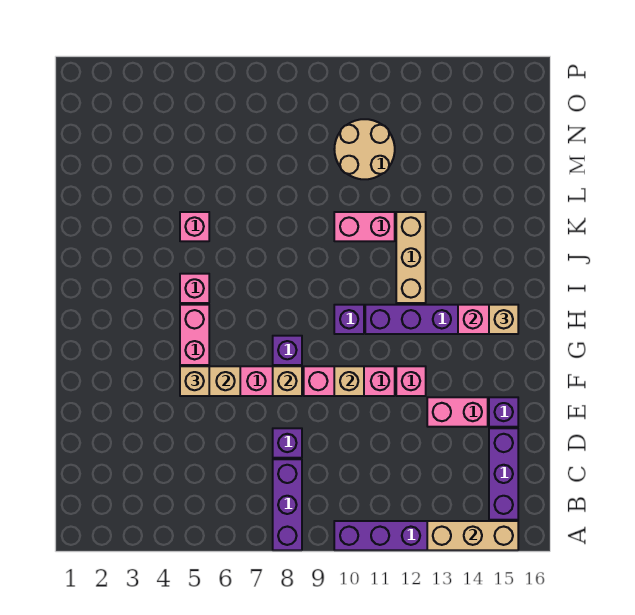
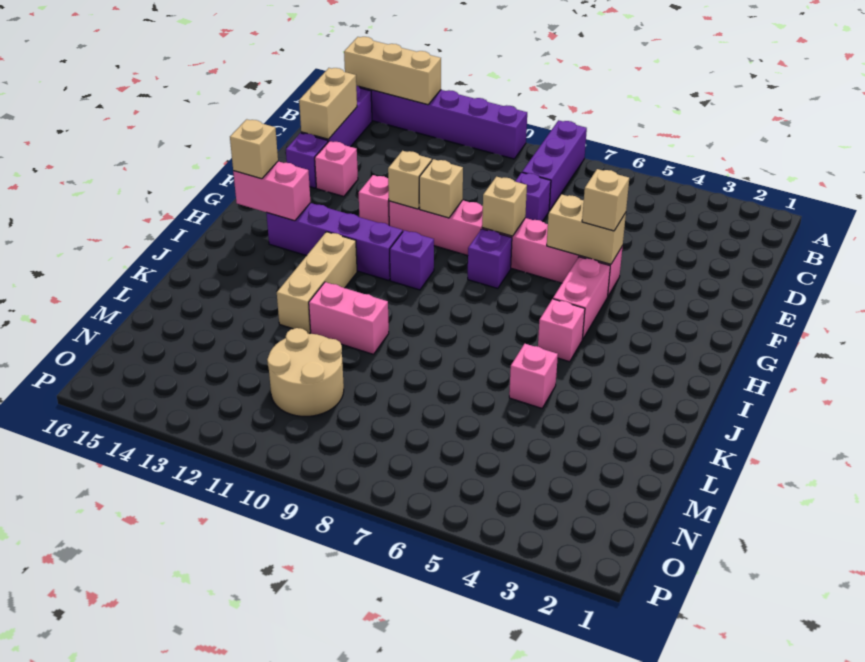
none -> tan brick C15:D15 level 2
pink brick E13:E14 level 1 -> pink brick E14 level 1
none -> tan brick F11 level 2

